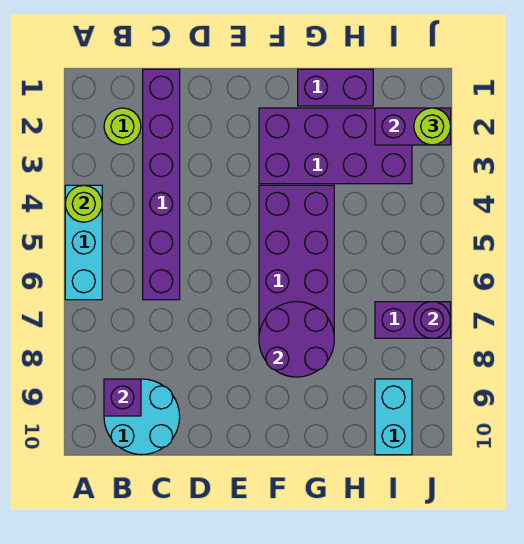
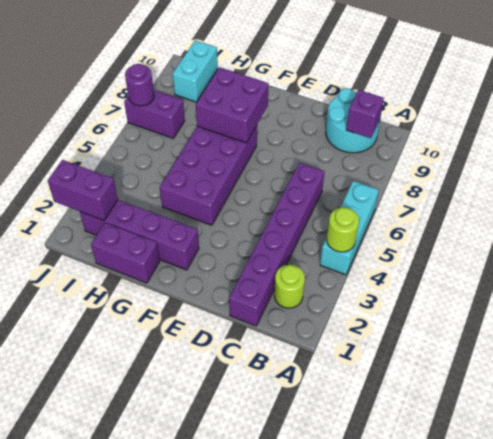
purple brick F2:I3 level 1 -> purple brick F2:I2 level 1
purple round brick F7:G8 level 2 -> purple brick F7:G8 level 2
lime round brick J2 level 3 -> none

